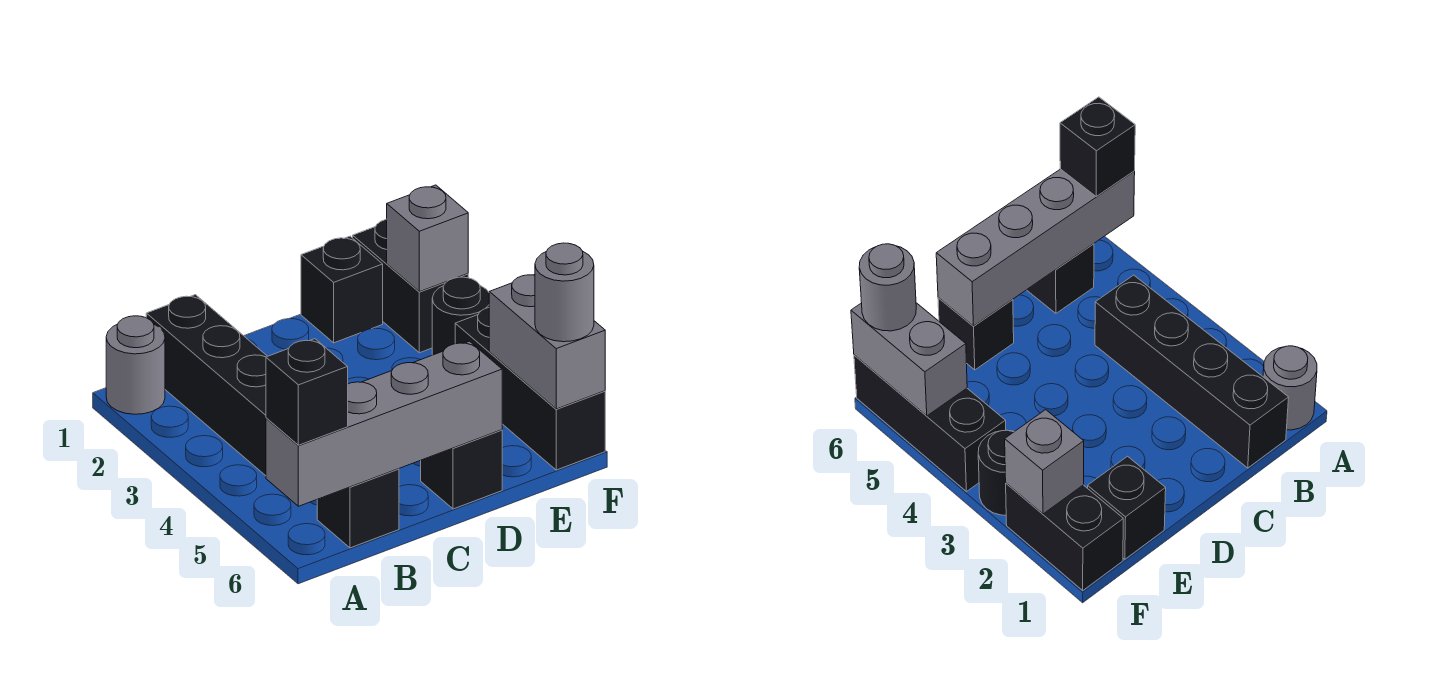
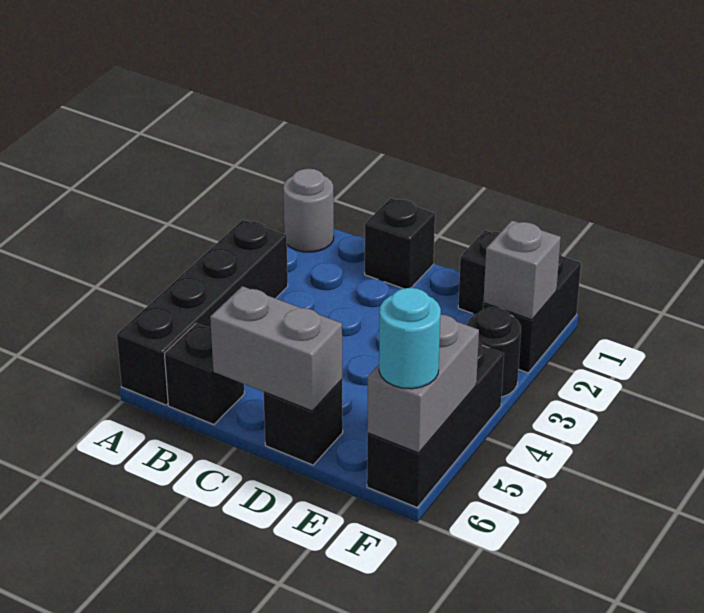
grey brick A6:D6 level 2 -> grey brick C6:D6 level 2
black brick A6 level 3 -> black brick C1 level 1
black brick B1:B4 level 1 -> black brick A3:A6 level 1
grey round brick F6 level 3 -> cyan round brick F6 level 3

